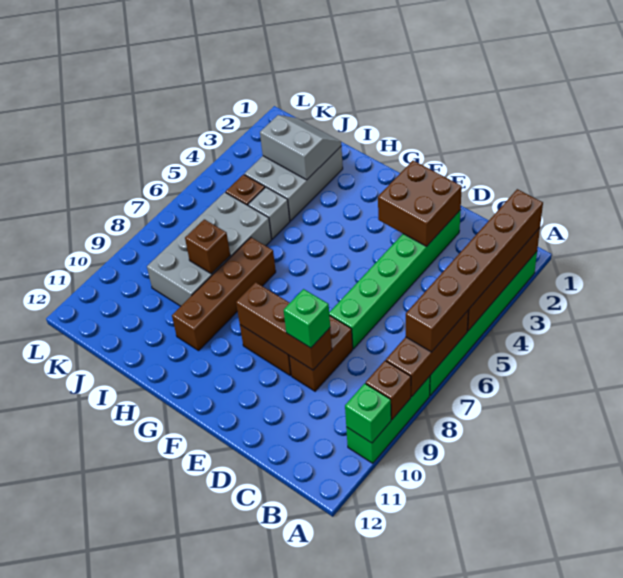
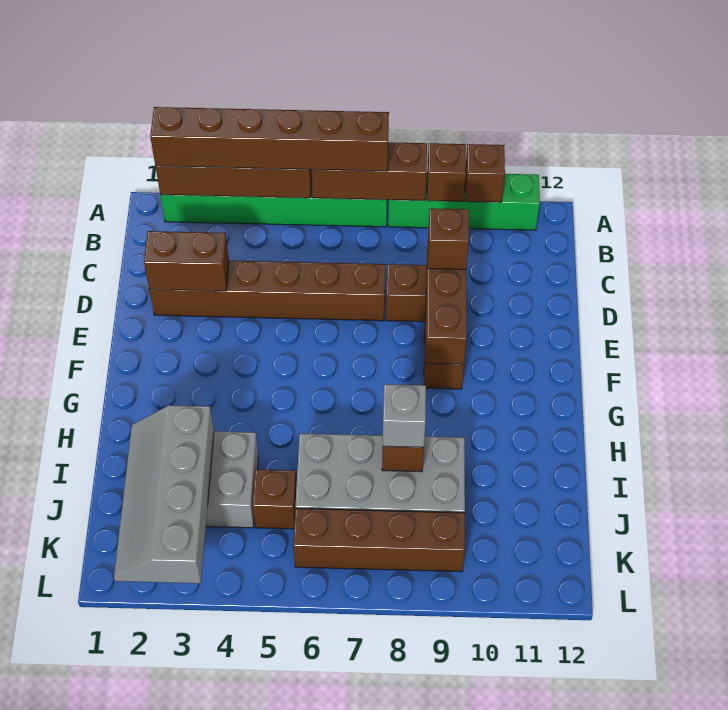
green brick A8:A10 level 1 -> green brick A8:A11 level 1
green brick A10 level 2 -> brown brick A10 level 2
green brick D2:D7 level 1 -> brown brick D2:D7 level 1
brown brick D2:E3 level 2 -> brown brick D2:D3 level 2
green brick D9 level 3 -> brown brick D9 level 3
brown brick H7:H10 level 1 -> brown brick K6:K9 level 1
grey slope I2:J3 level 2 top 3 -> grey slope I2:L3 level 2 top 3
grey brick I5 level 1 -> grey brick I8 level 3

